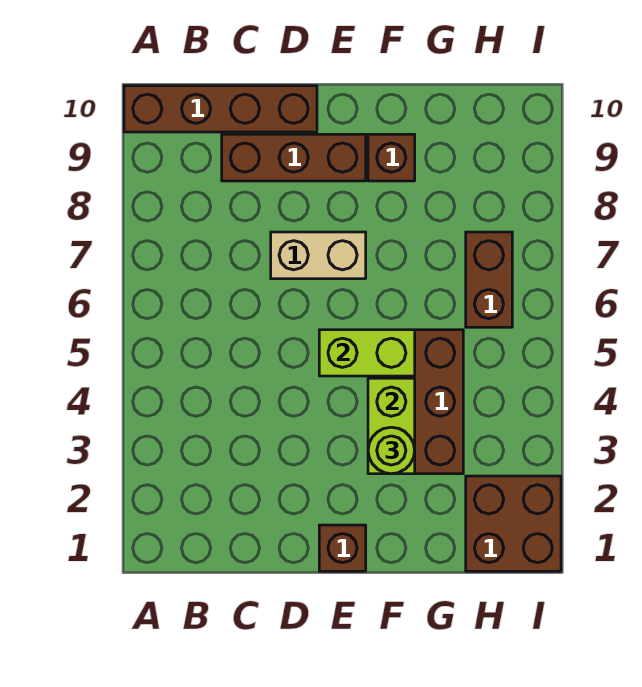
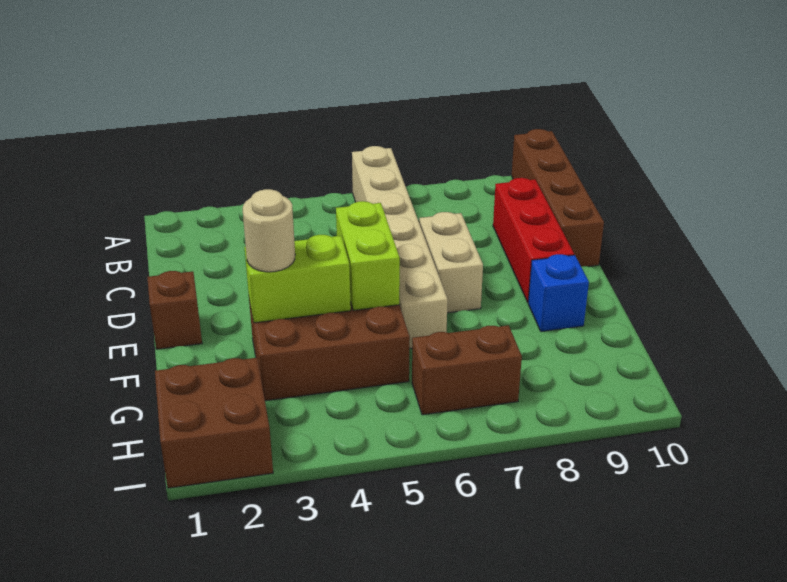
none -> tan brick A6:F6 level 1
brown brick C9:E9 level 1 -> red brick C9:E9 level 1
lime round brick F3 level 3 -> tan round brick F3 level 3
brown brick F9 level 1 -> blue brick F9 level 1

